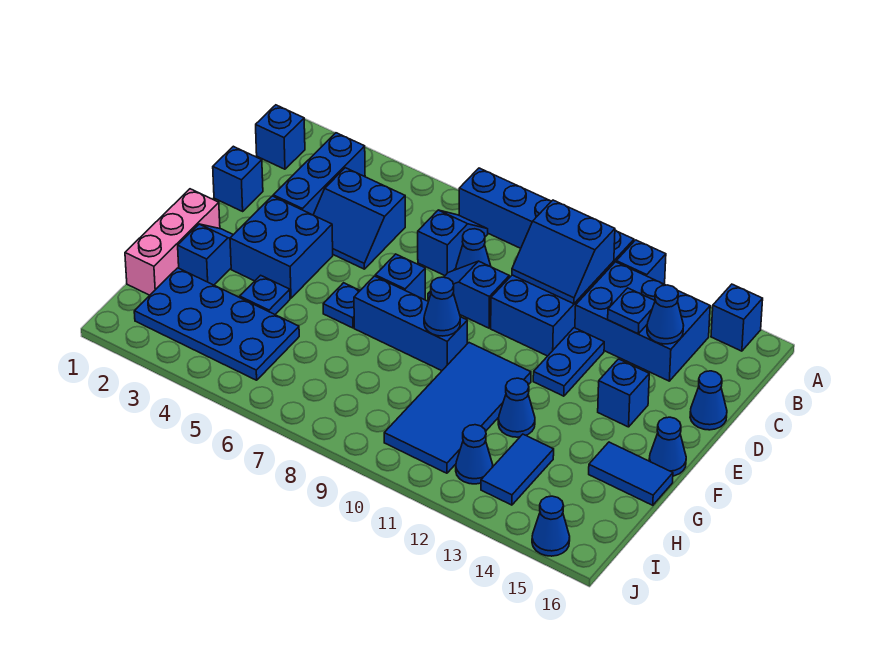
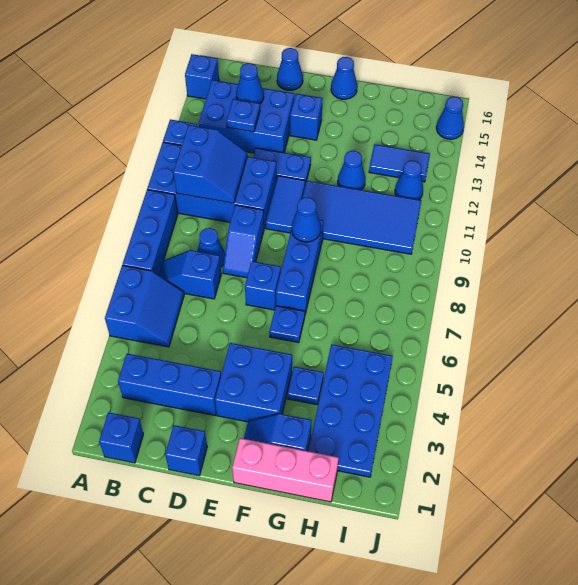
blue brick B12:C14 level 1 -> blue brick B13:D14 level 1
blue slope C4:D5 level 1 top C -> blue slope A5:B6 level 1 top A
blue tile G15:G16 level 1 -> blue tile E10:E11 level 1

